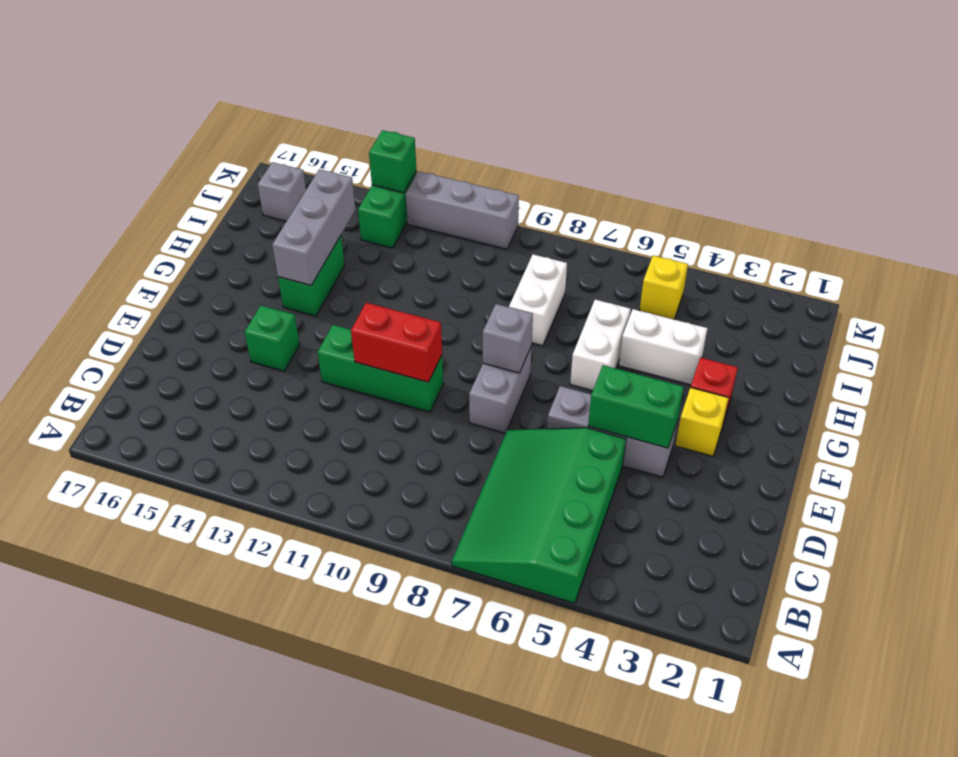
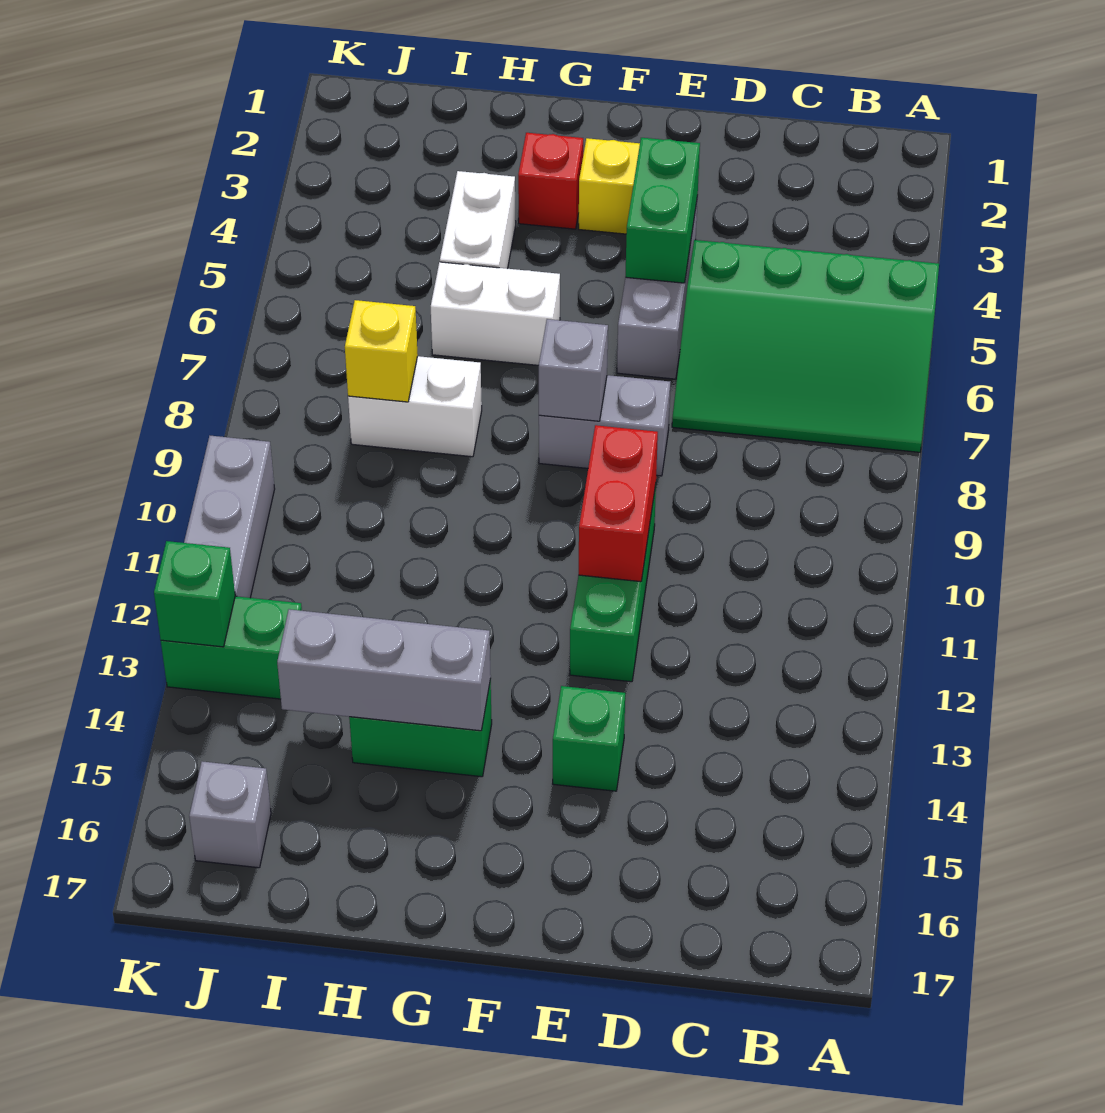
yellow brick J5 level 1 -> yellow brick I8 level 2

